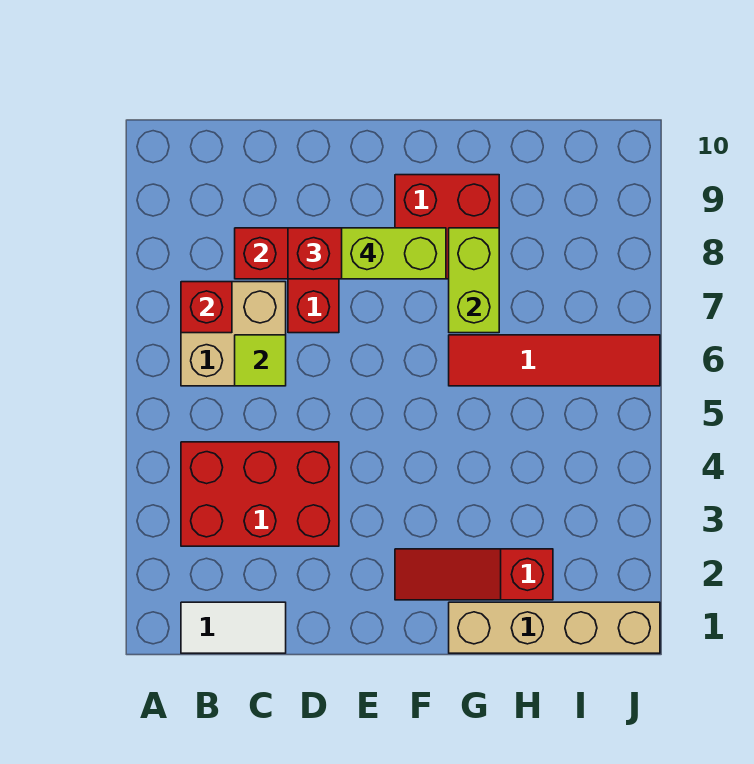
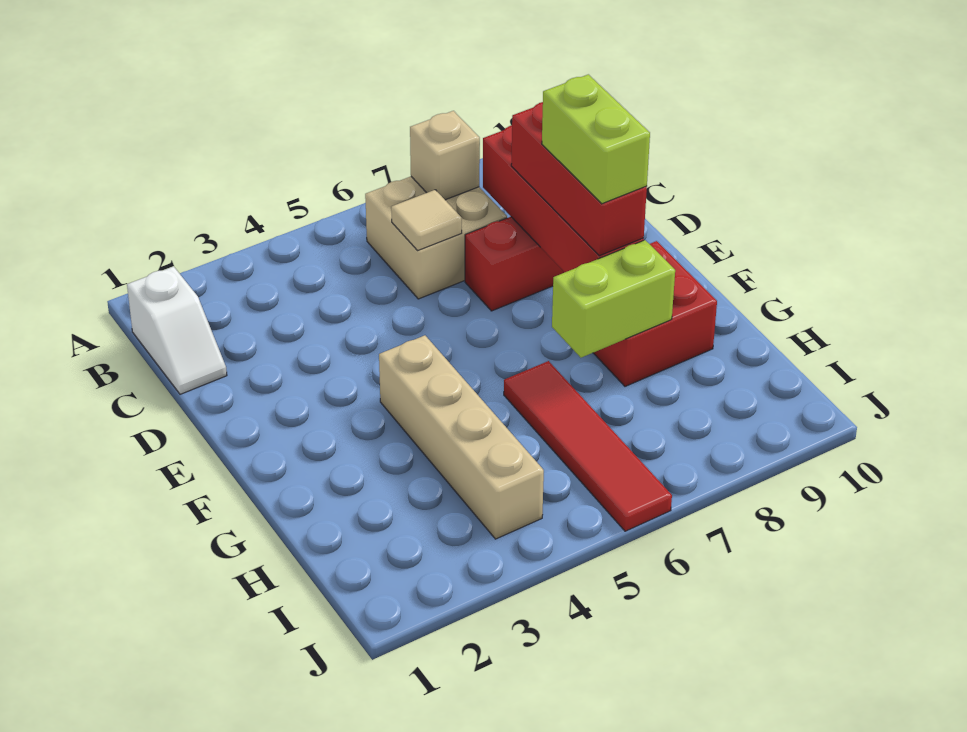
white tile B1:C1 level 1 -> white slope B1:C1 level 1 top B
red brick B3:D4 level 1 -> none
red brick B7 level 2 -> tan brick B7 level 2
lime tile C6 level 2 -> tan tile C6 level 2
red slope F2:H2 level 1 top H -> none
tan brick G1:J1 level 1 -> tan brick F4:I4 level 1

